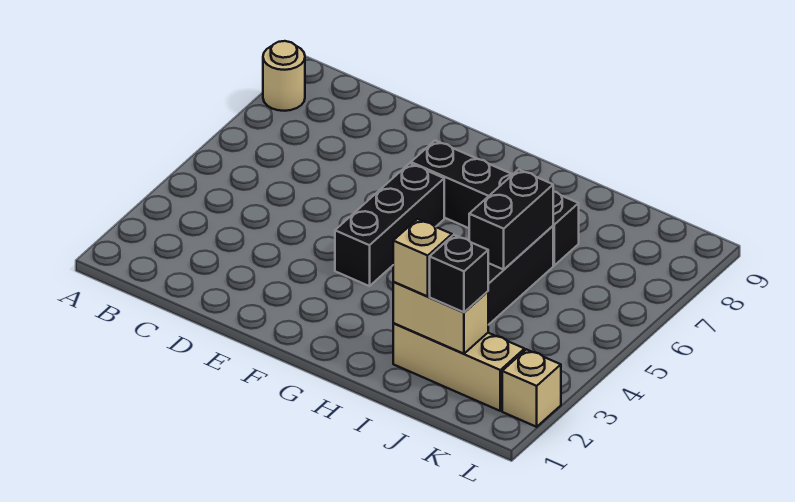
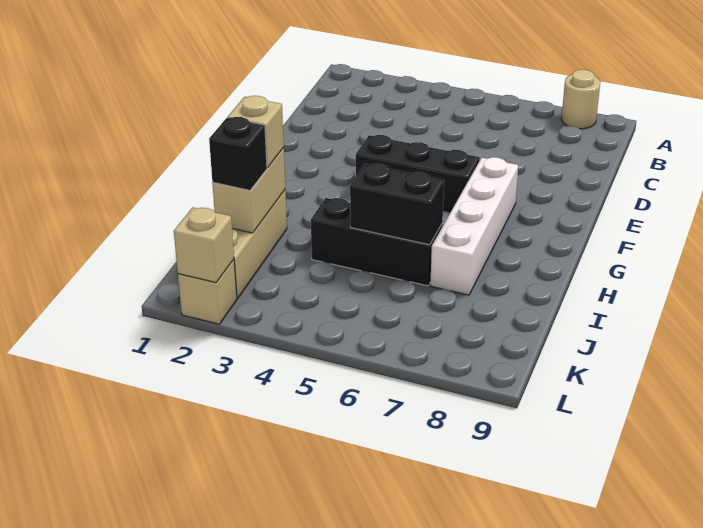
black brick F7:I7 level 1 -> white brick F7:I7 level 1
none -> tan brick L2 level 2

